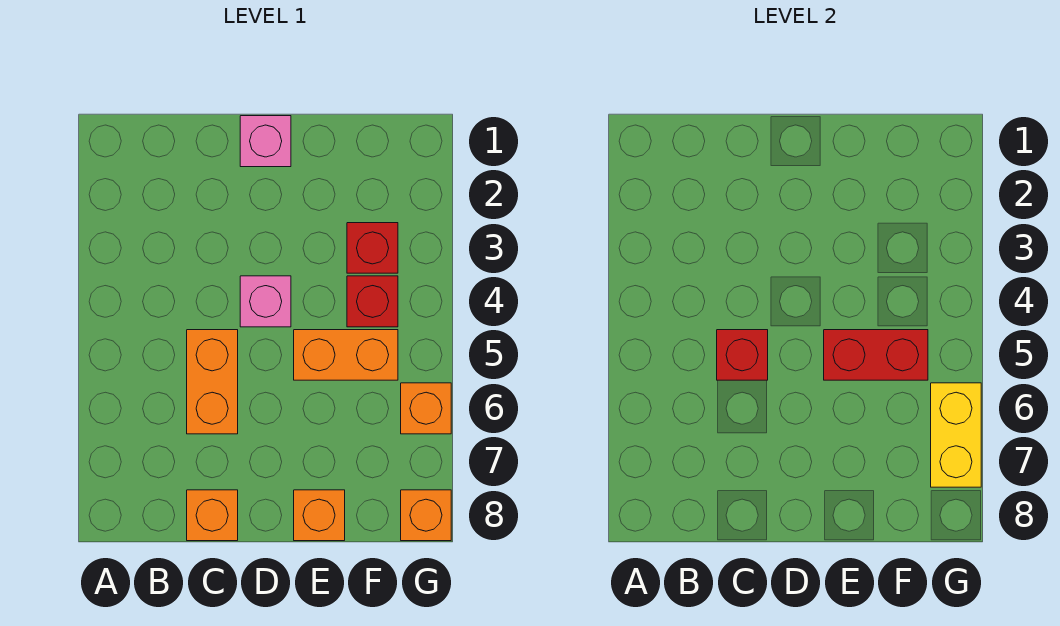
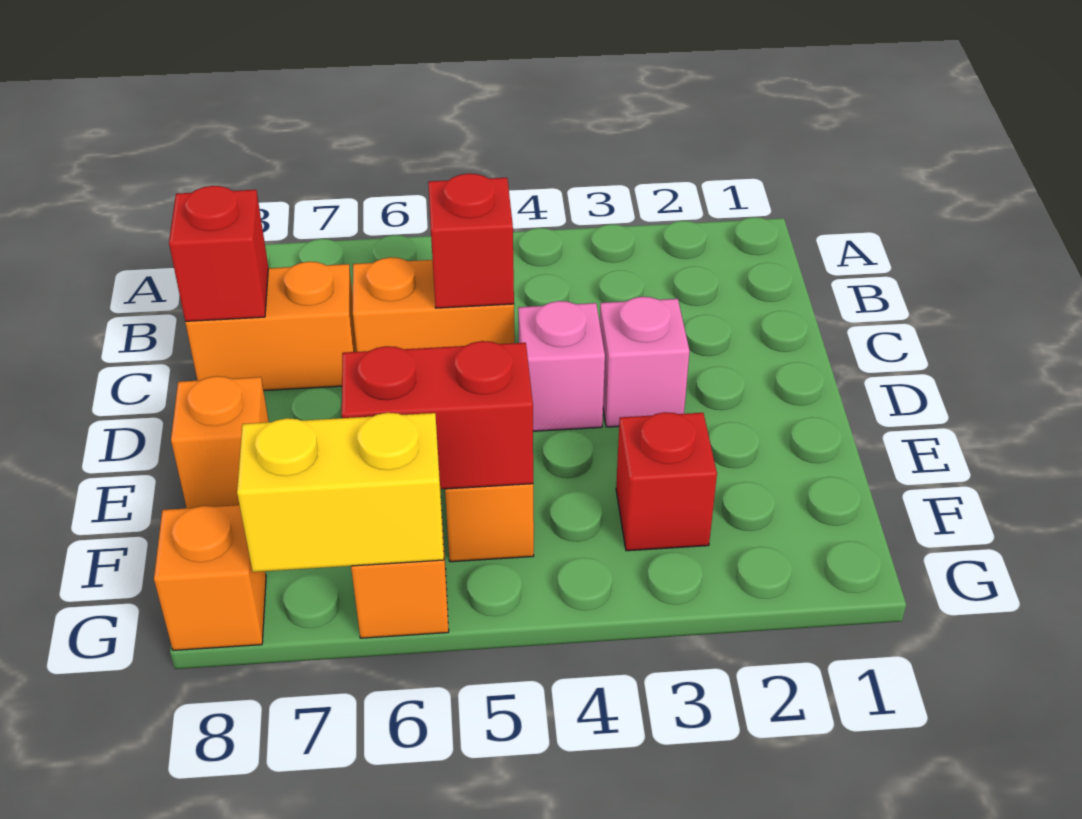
orange brick C8 level 1 -> orange brick C7:C8 level 1
pink brick D1 level 1 -> pink brick D3 level 1
red brick E5:F5 level 2 -> red brick F5:F6 level 2
red brick F4 level 1 -> red brick C8 level 2

